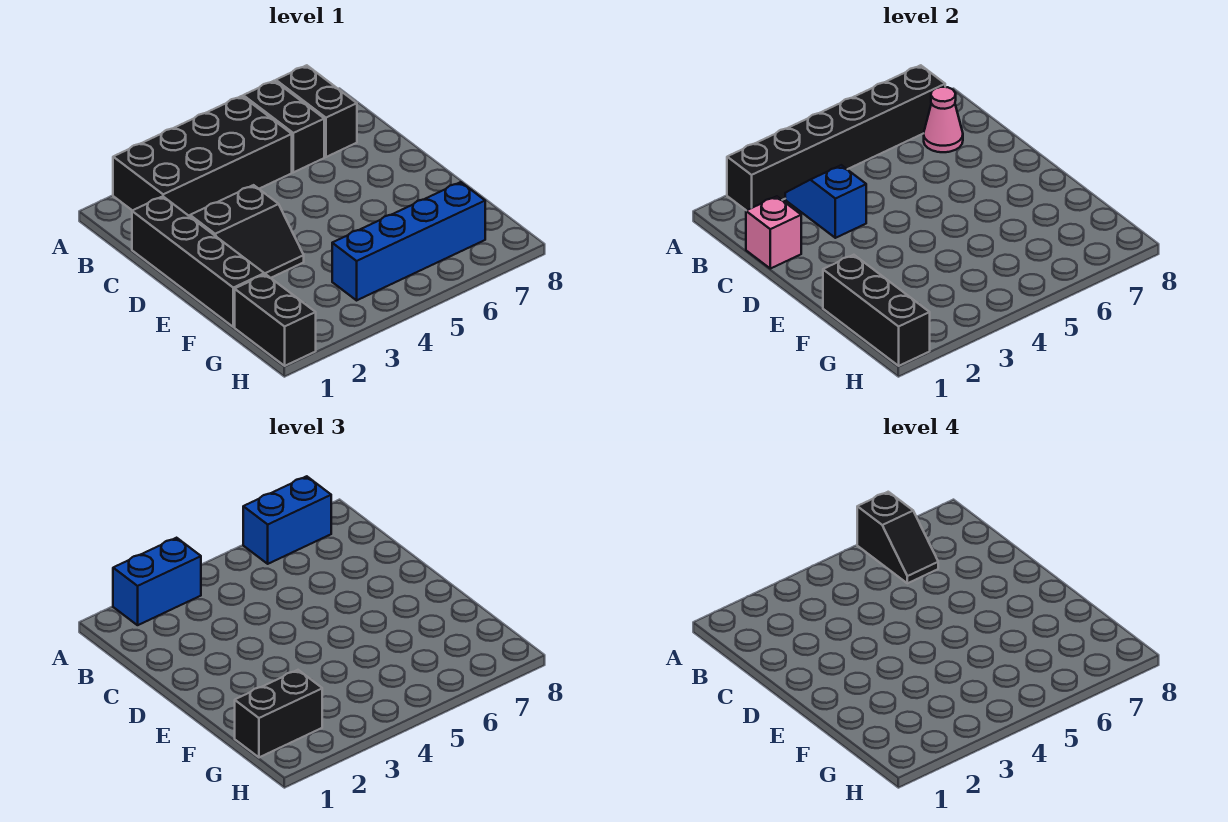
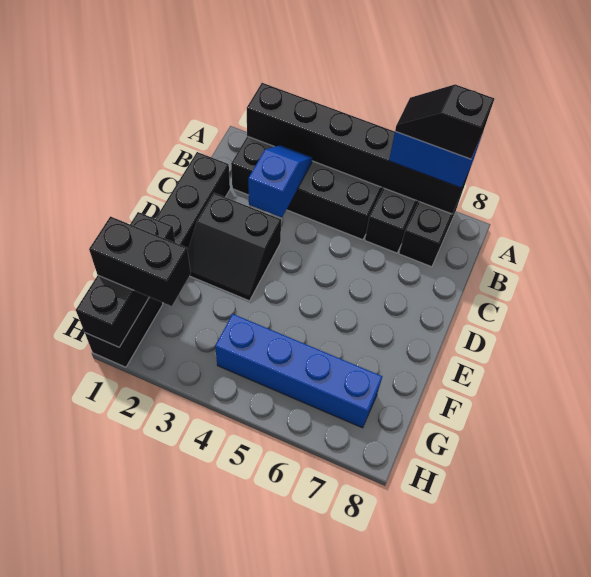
blue brick A2:A3 level 3 -> none
black slope A6:B6 level 4 top A -> black slope A6:A7 level 4 top 7
pink cone B7 level 2 -> none
pink brick C1 level 2 -> none

